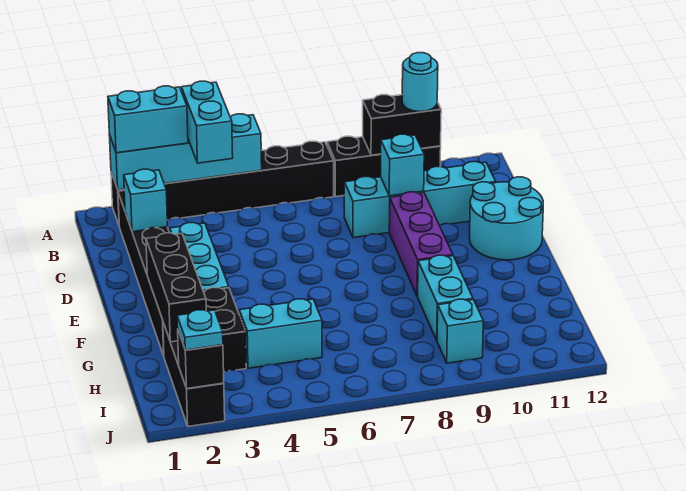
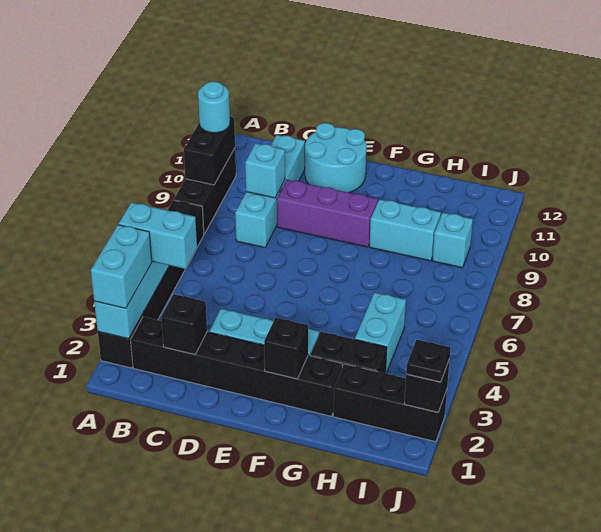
cyan brick C2 level 2 -> black brick C2 level 2
black brick F2:H2 level 2 -> black brick F2 level 2
cyan plate J2 level 3 -> black plate J2 level 3

